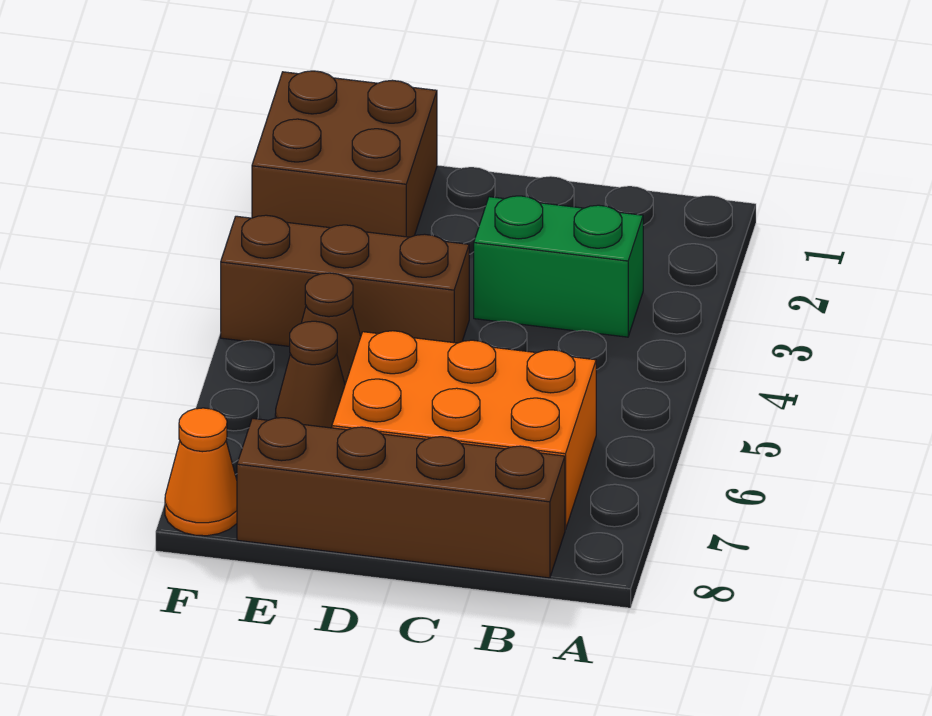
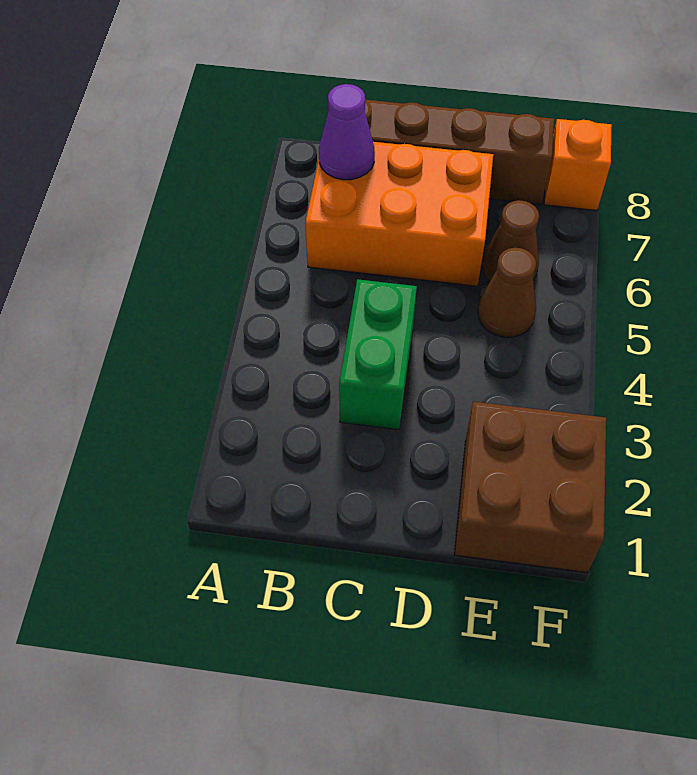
green brick B3:C3 level 1 -> green brick C3:C4 level 1
none -> purple cone B7 level 2
brown brick D4:F4 level 1 -> none
orange cone F8 level 1 -> orange brick F8 level 1

